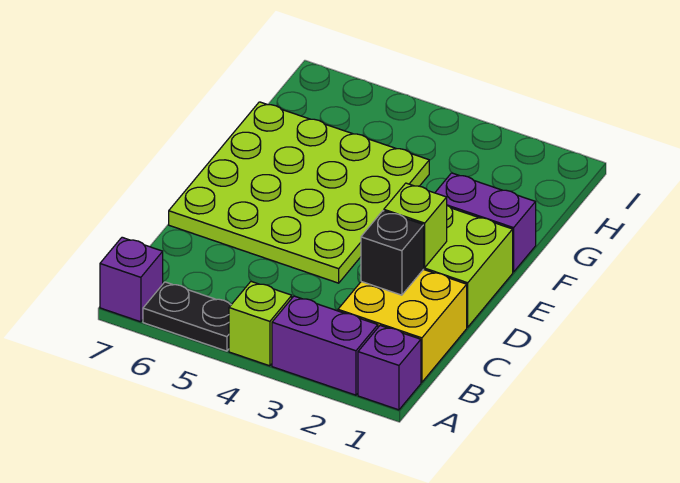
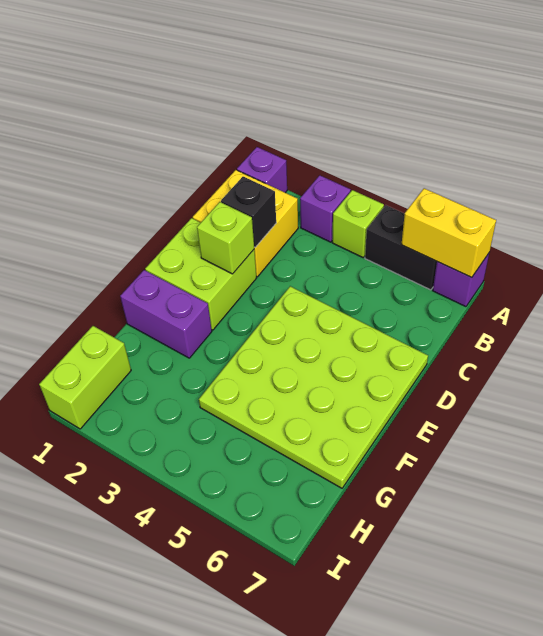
purple brick A2:A3 level 1 -> purple brick A3 level 1
black plate A5:A6 level 1 -> black brick A5:A6 level 1
none -> yellow brick A6:A7 level 2
none -> lime brick H1:I1 level 1

